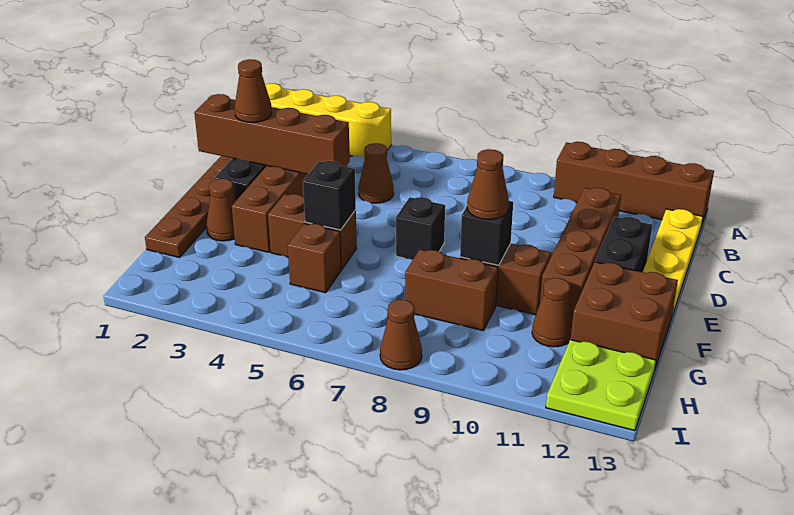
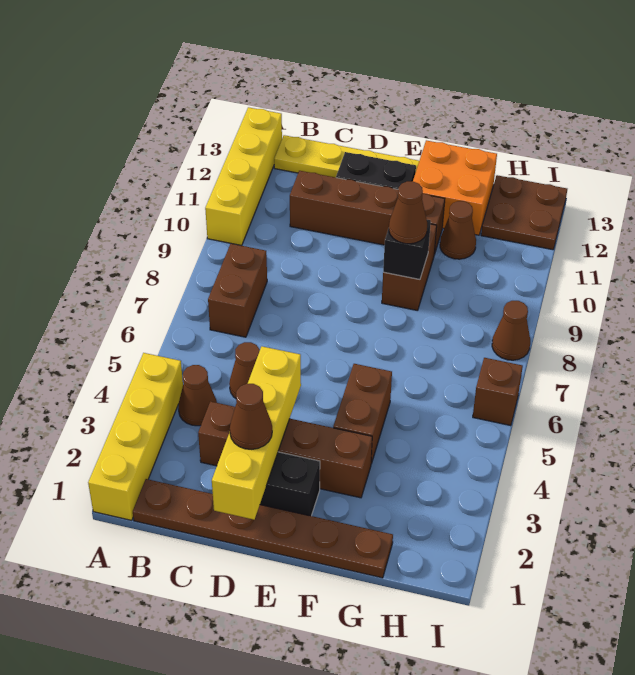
brown brick A10:A13 level 1 -> yellow brick A10:A13 level 1
brown brick D1:D4 level 2 -> yellow brick D1:D4 level 2
black brick E7 level 1 -> none
brown cone F2 level 1 -> brown cone B4 level 1
black brick F5 level 2 -> none
brown brick F12:G13 level 1 -> orange brick F12:G13 level 1
brown brick G5 level 1 -> brown brick I6 level 1
brown brick G8:G9 level 1 -> brown brick B7:B8 level 1
lime plate H12:I13 level 1 -> brown plate H12:I13 level 1

